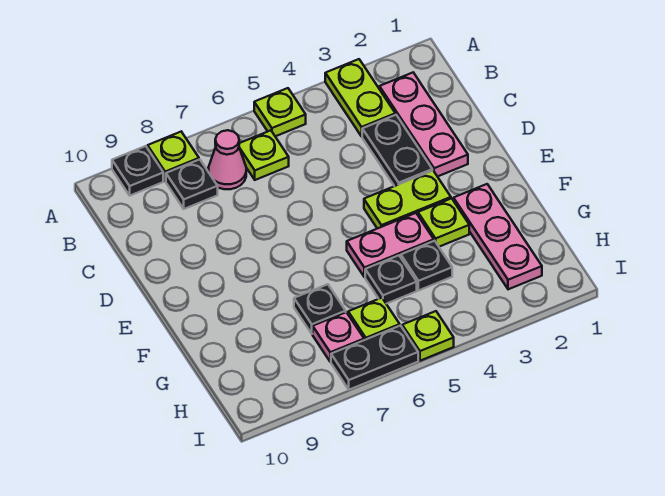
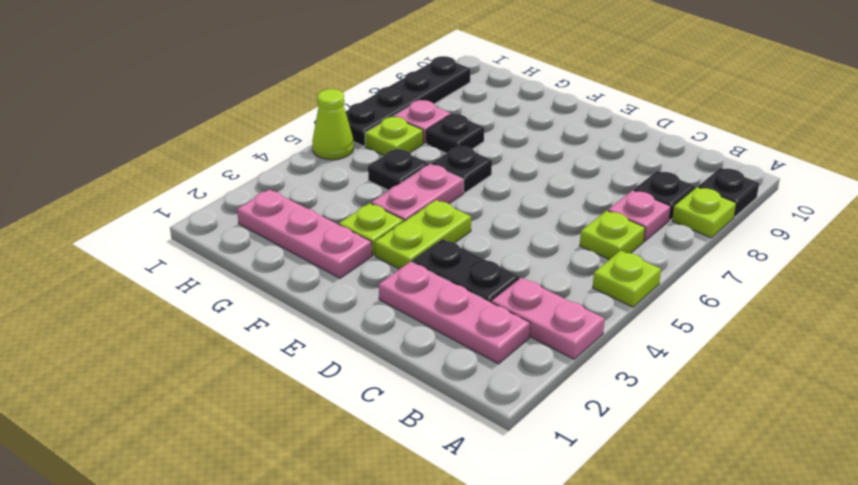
lime plate A3:B3 level 1 -> pink plate A3:B3 level 1
pink cone B7 level 1 -> pink plate B7 level 1
black plate G4 level 1 -> black plate F6 level 1
lime plate I5 level 1 -> lime cone I5 level 1
black plate I6:I7 level 1 -> black plate I6:I9 level 1

